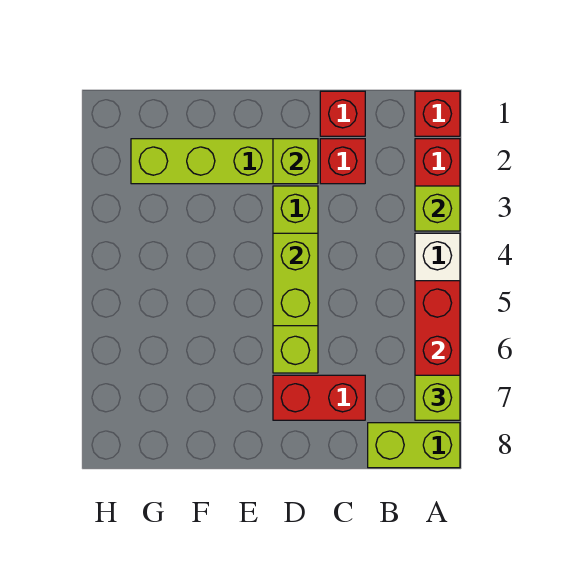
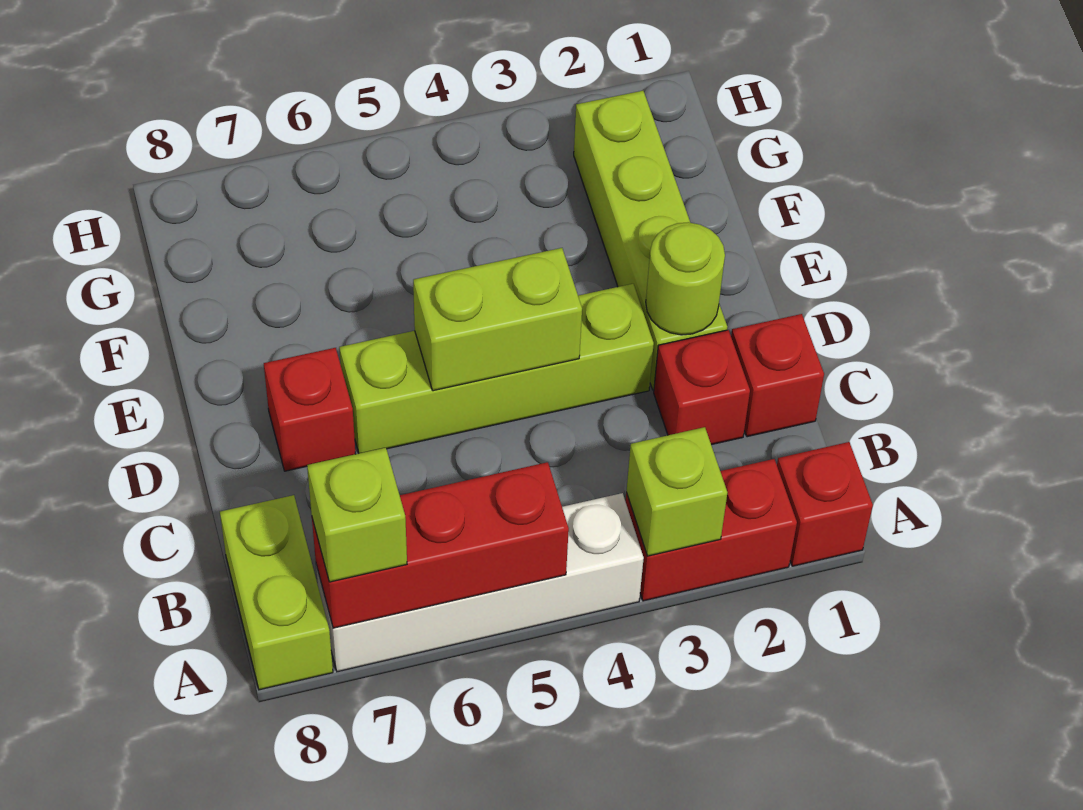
red brick C7:D7 level 1 -> red brick D7 level 1
lime brick D2 level 2 -> lime round brick D2 level 2

